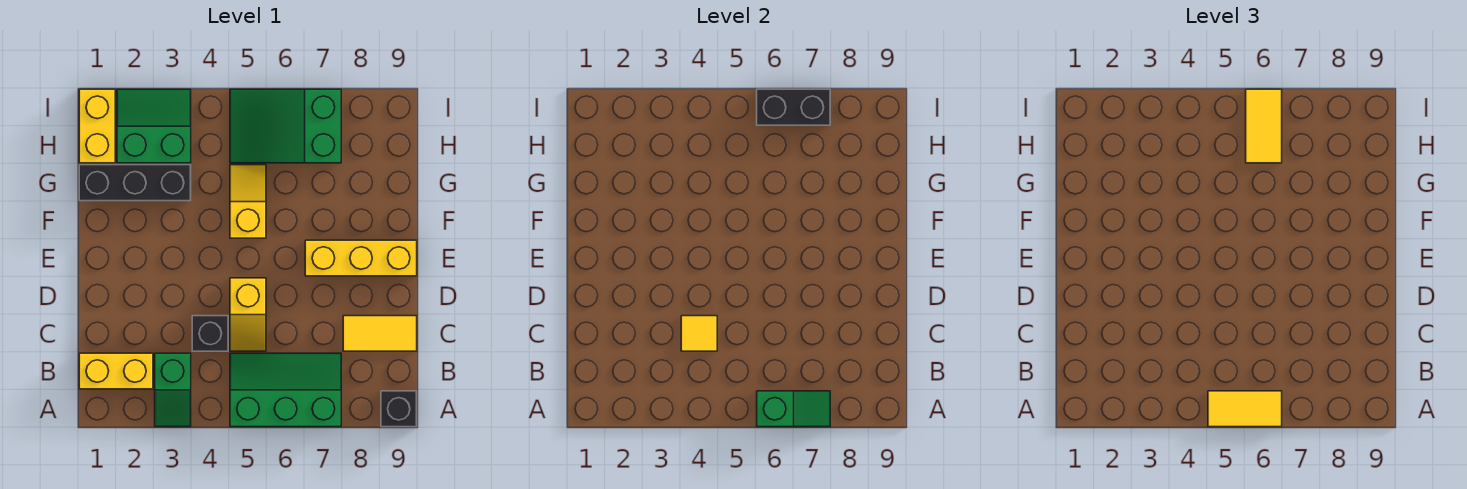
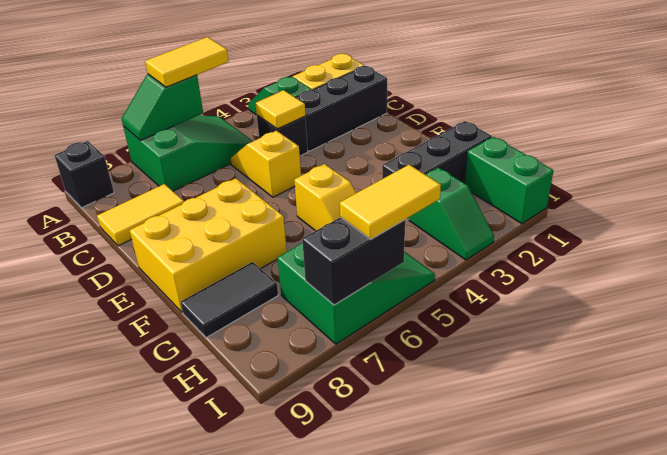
green slope A5:B7 level 1 top A -> green slope A5:B7 level 1 top 7
none -> black brick C1:C3 level 1
yellow brick E7:E9 level 1 -> yellow brick E7:F9 level 1
none -> black tile G8:G9 level 1
yellow brick H1:I1 level 1 -> green brick H1:I1 level 1
green slope H2:I3 level 1 top H -> green slope H3:I3 level 1 top H
yellow tile H6:I6 level 3 -> yellow tile I5:I6 level 3

